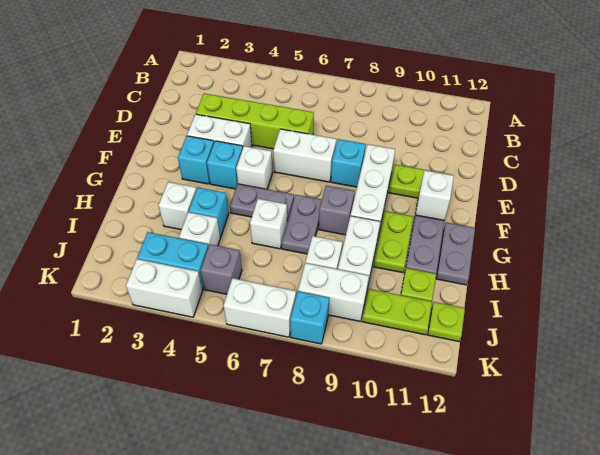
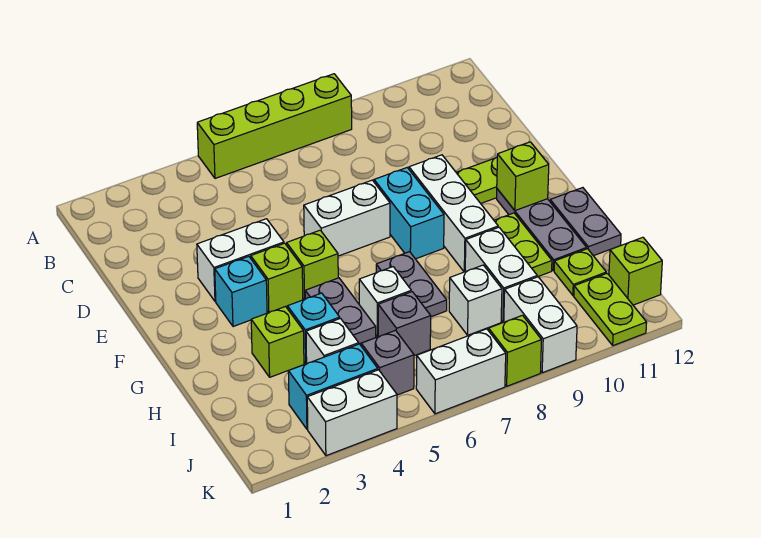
lime brick D3:D6 level 1 -> lime brick A5:A8 level 1
cyan brick E8 level 1 -> cyan brick E8:F8 level 1
cyan brick F4 level 1 -> lime brick F4 level 1
white brick F5 level 1 -> lime brick F5 level 1
white brick F11 level 2 -> lime brick F11 level 2
grey plate G5:G6 level 1 -> grey plate G5:H5 level 1
grey brick G8 level 1 -> grey brick I6 level 1
white brick H3 level 1 -> lime brick H3 level 1
white brick J8:J9 level 1 -> white brick J9:K9 level 1
lime plate J10:J11 level 1 -> lime plate J11:K11 level 1
lime plate J12 level 1 -> lime brick J12 level 1
cyan brick K8 level 1 -> lime brick K8 level 1

